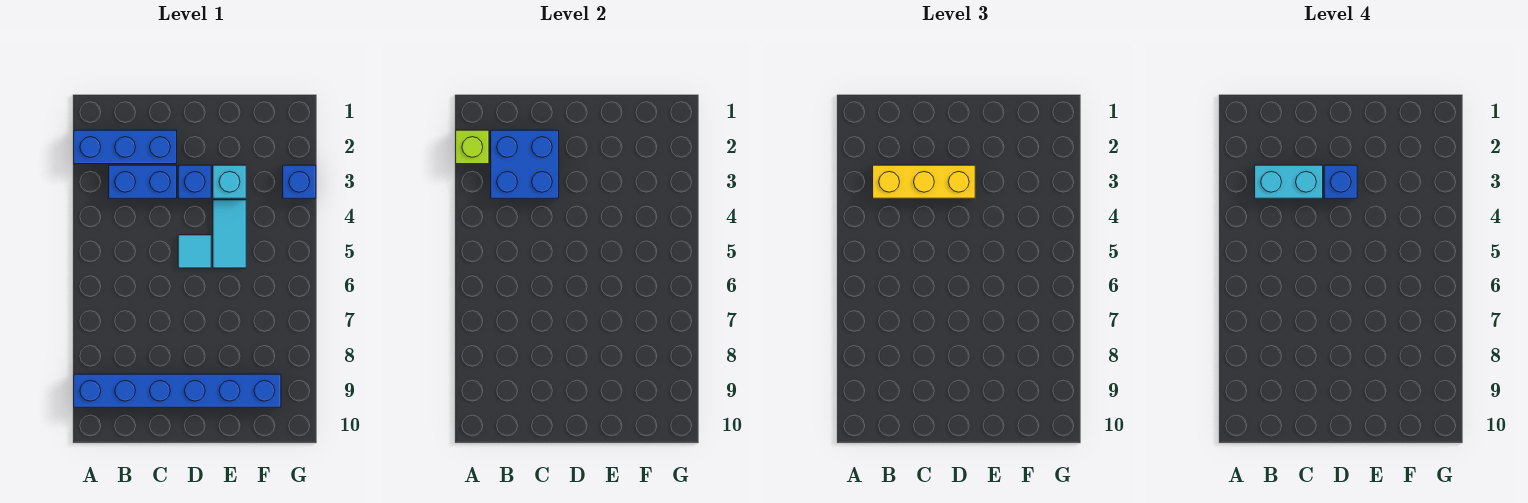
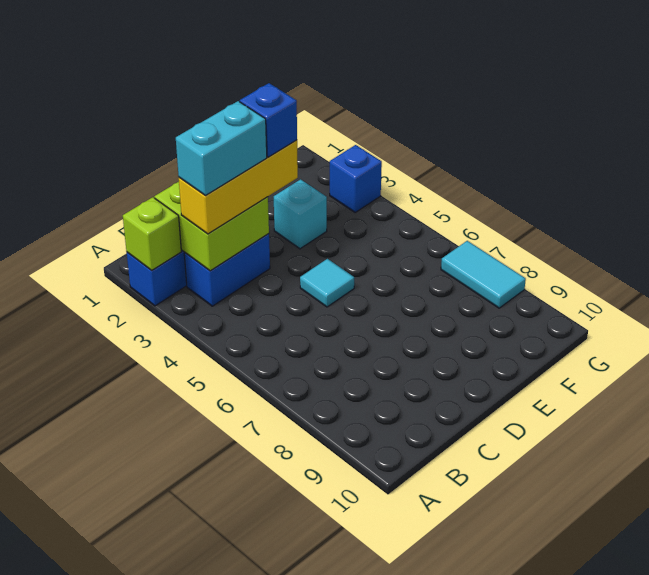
blue brick A9:F9 level 1 -> none
blue brick B2:C3 level 2 -> lime brick B2:C3 level 2
blue brick D3 level 1 -> none
cyan tile E4:E5 level 1 -> cyan tile G7:G8 level 1

